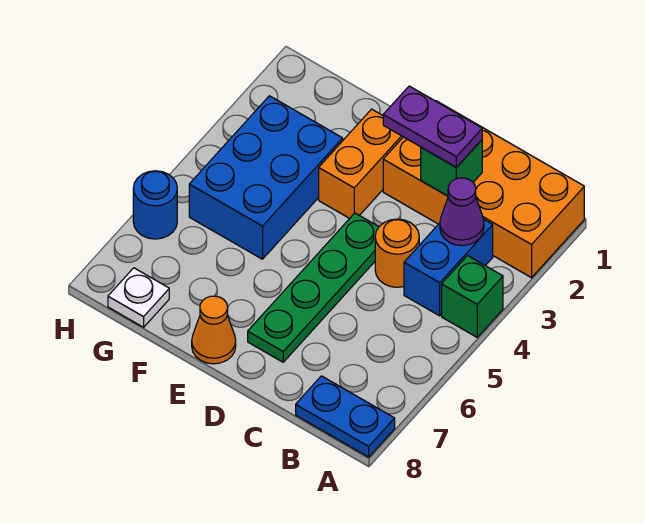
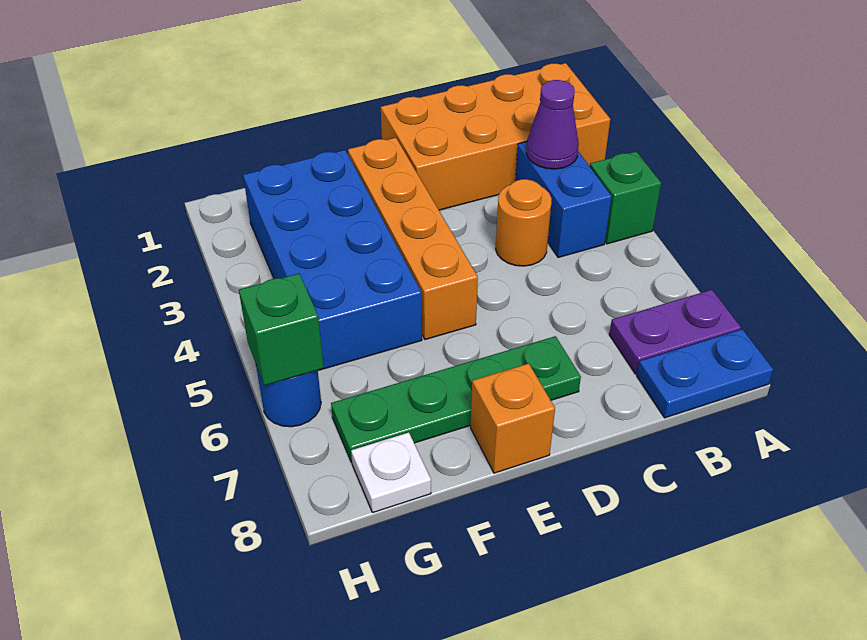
green brick C2 level 2 -> green brick H6 level 2
purple plate C2:D2 level 3 -> purple plate A7:B7 level 1
green plate D4:D7 level 1 -> green plate D7:G7 level 1
orange brick E2:E3 level 1 -> orange brick E2:E5 level 1
orange cone E8 level 1 -> orange brick E8 level 1
blue brick F3:G5 level 1 -> blue brick F2:G5 level 1

